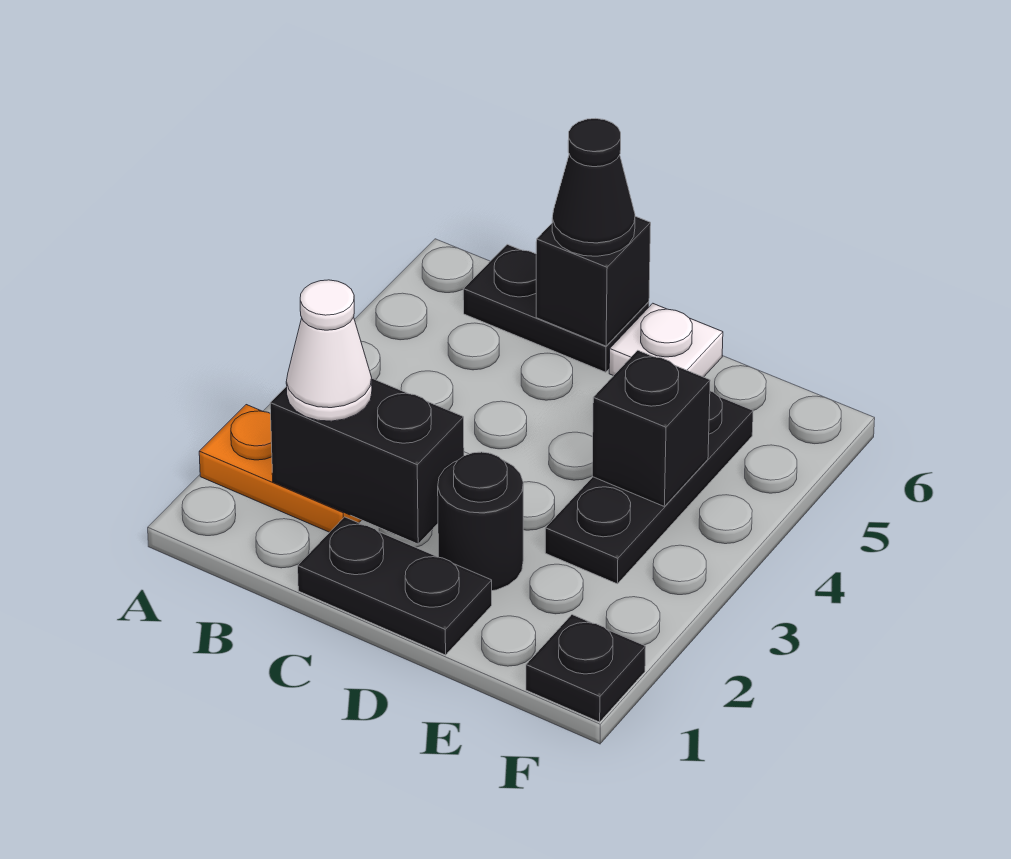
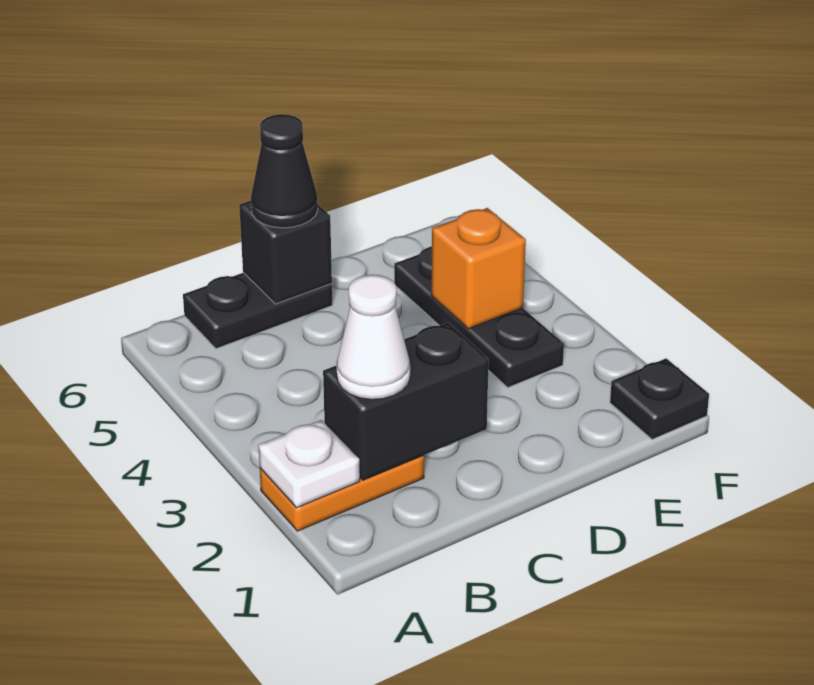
black plate C1:D1 level 1 -> none
black round brick D2 level 1 -> none
white plate D6 level 1 -> white plate A2 level 2
black brick E4 level 2 -> orange brick E4 level 2

